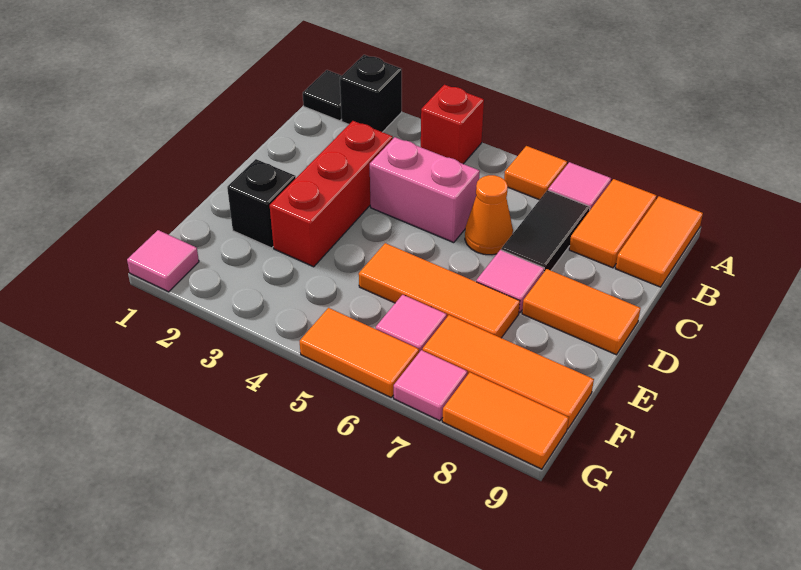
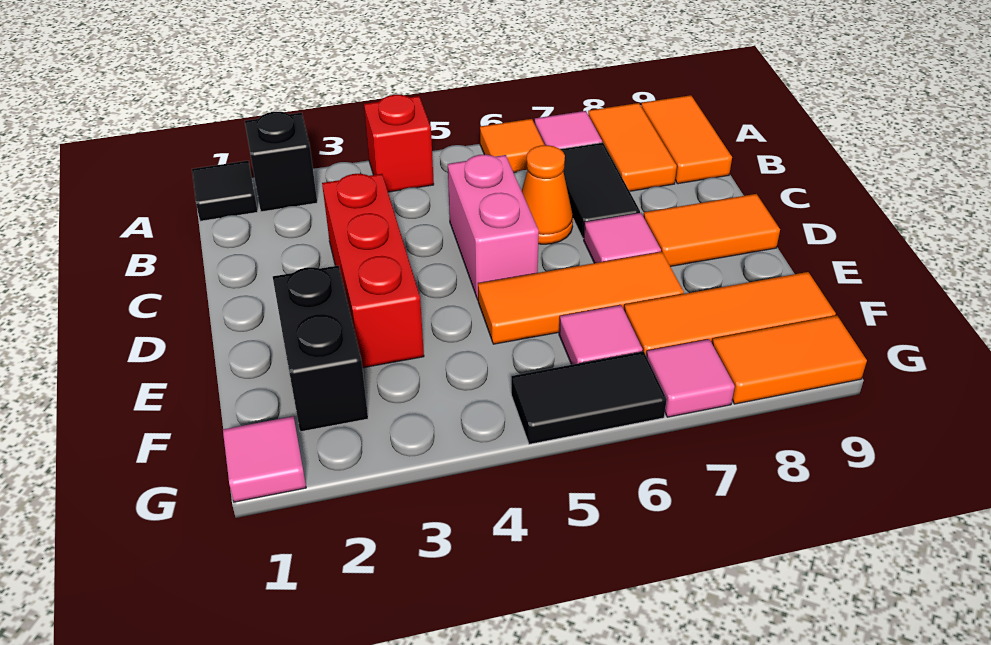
pink brick C4:C5 level 1 -> pink brick C5:D5 level 1
black brick E2 level 1 -> black brick E2:F2 level 1
orange tile G5:G6 level 1 -> black tile G5:G6 level 1

